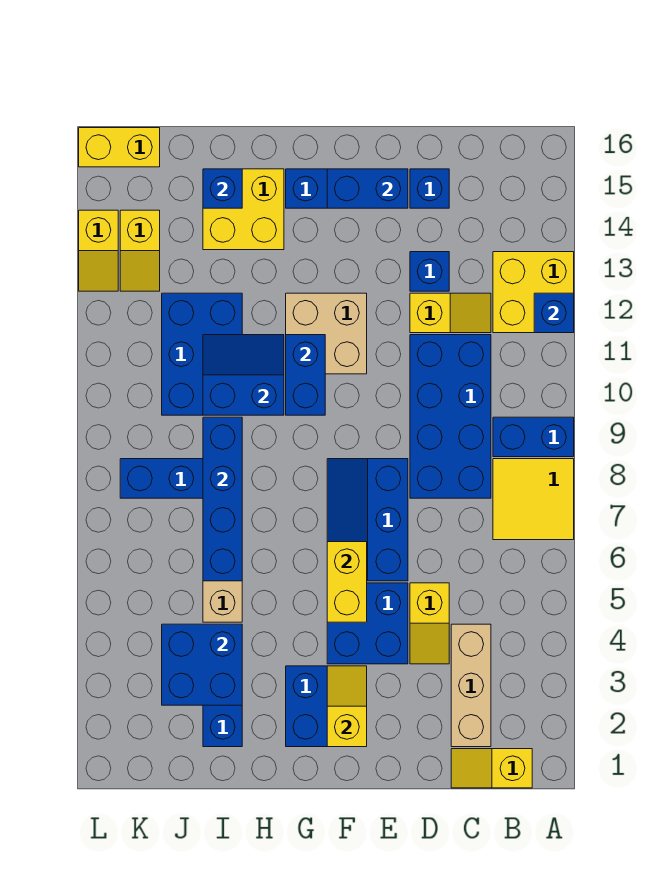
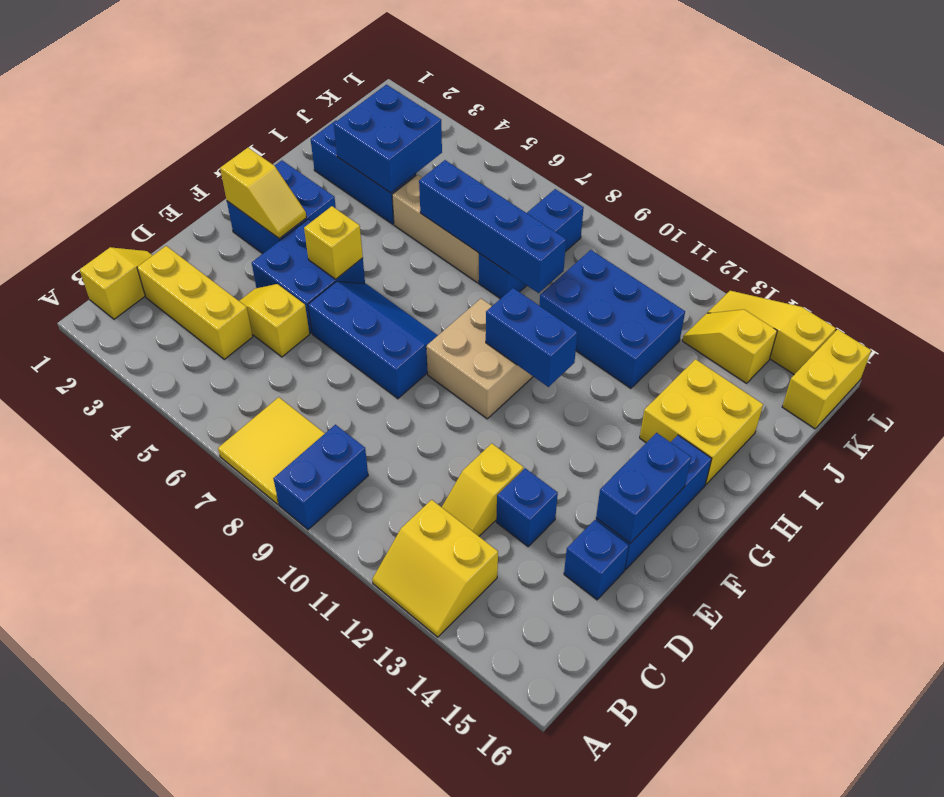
yellow brick A12:B13 level 1 -> yellow slope A12:B13 level 1 top B
blue brick A12 level 2 -> none
tan brick C2:C4 level 1 -> yellow brick C2:C4 level 1
blue brick C8:D11 level 1 -> none
yellow brick F5:F6 level 2 -> yellow brick F5 level 2
tan brick F11:G12 level 1 -> tan brick F9:G10 level 1
blue slope H10:I11 level 2 top 10 -> none
blue brick I15 level 2 -> none
yellow slope L13:L14 level 1 top 14 -> yellow slope L13:L15 level 1 top 15

